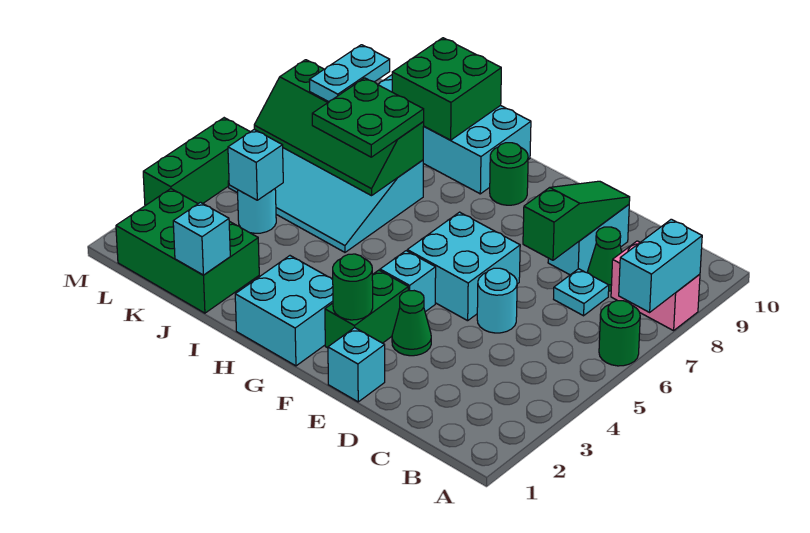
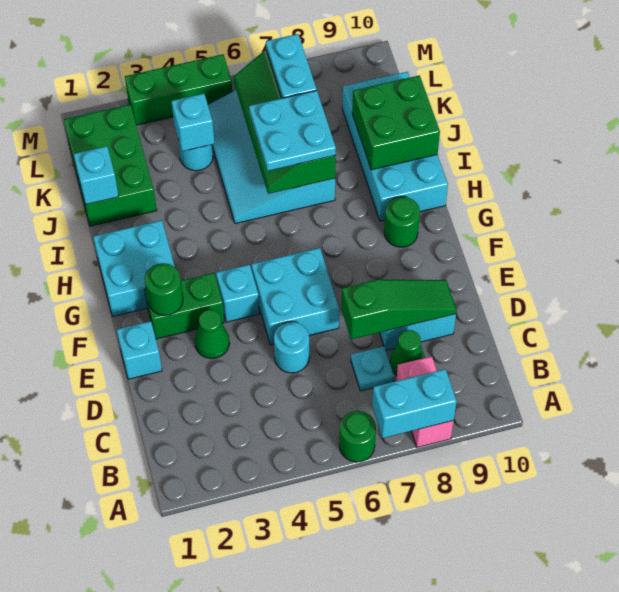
green plate I6:J7 level 3 -> cyan plate I6:J7 level 3
cyan plate K7:K8 level 3 -> cyan plate K7:L7 level 3

